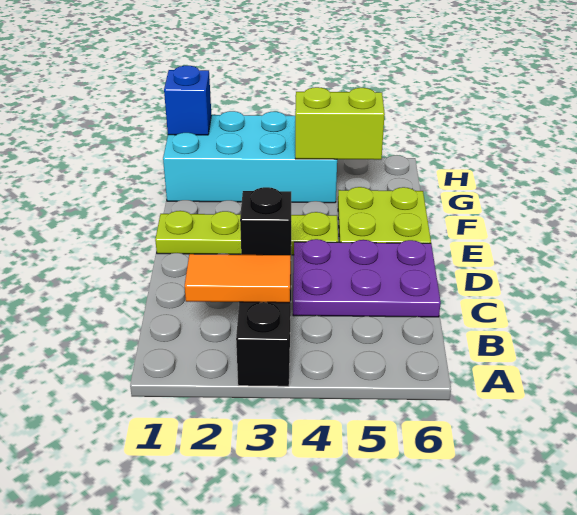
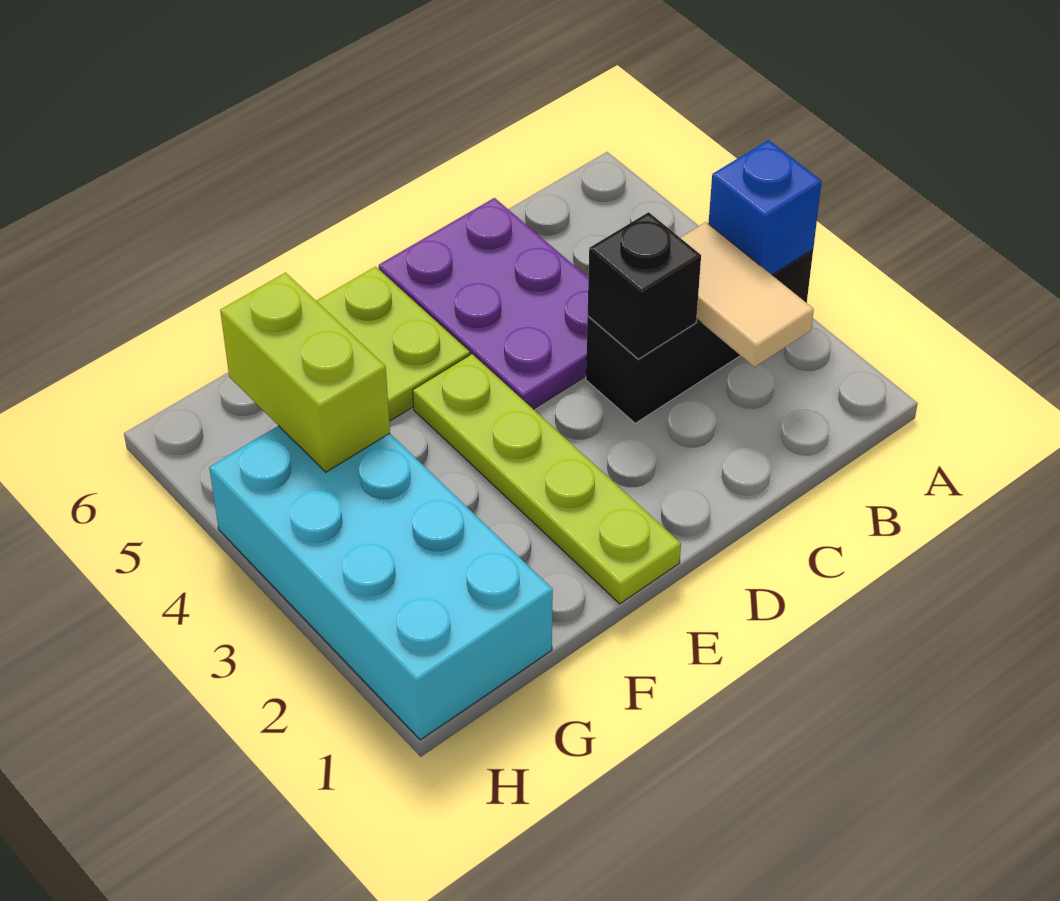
orange tile B2:B3 level 2 -> tan tile B2:B3 level 2
blue brick H1 level 2 -> blue brick A3 level 2

